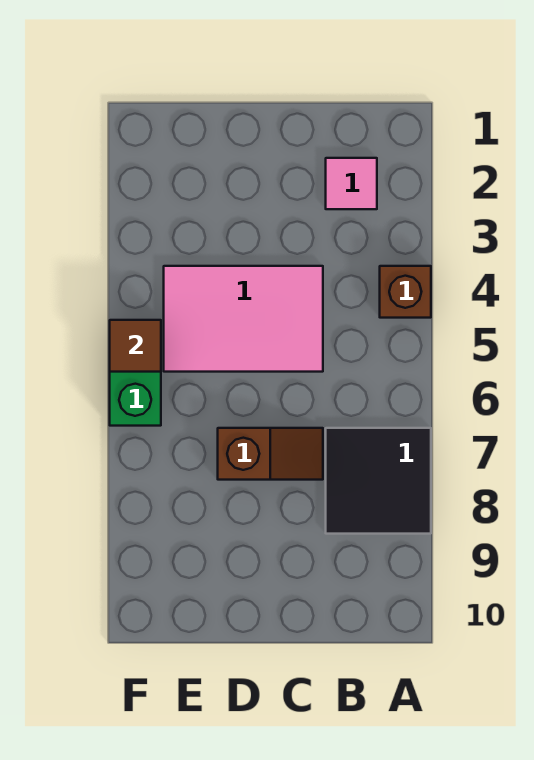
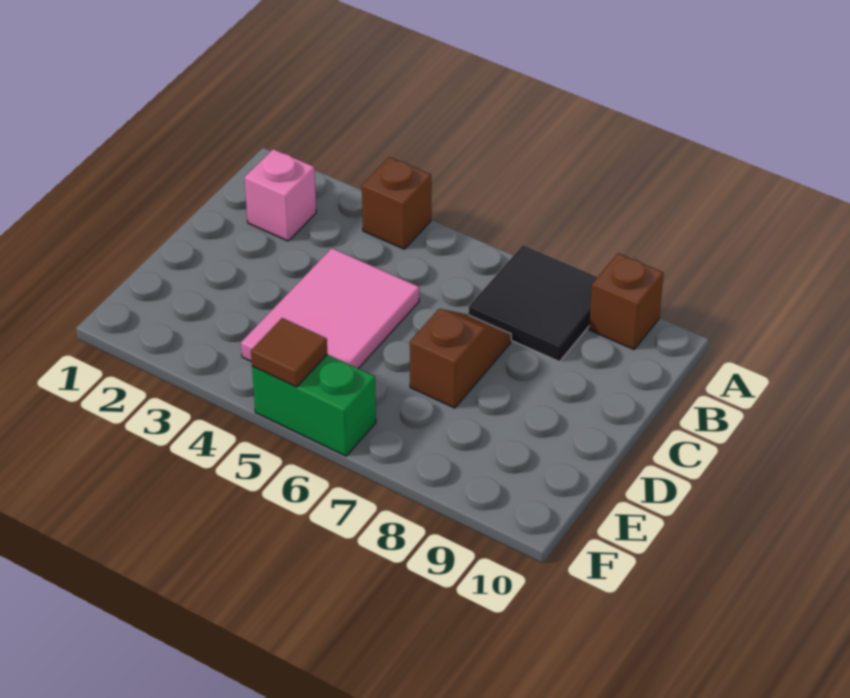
none -> brown brick A9 level 1
pink tile B2 level 1 -> pink brick B2 level 1

